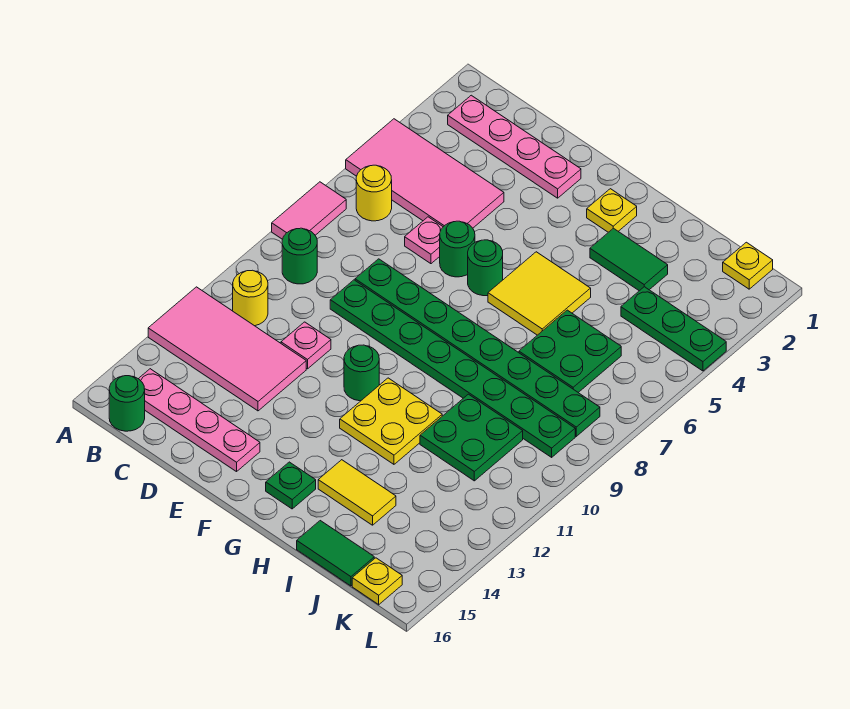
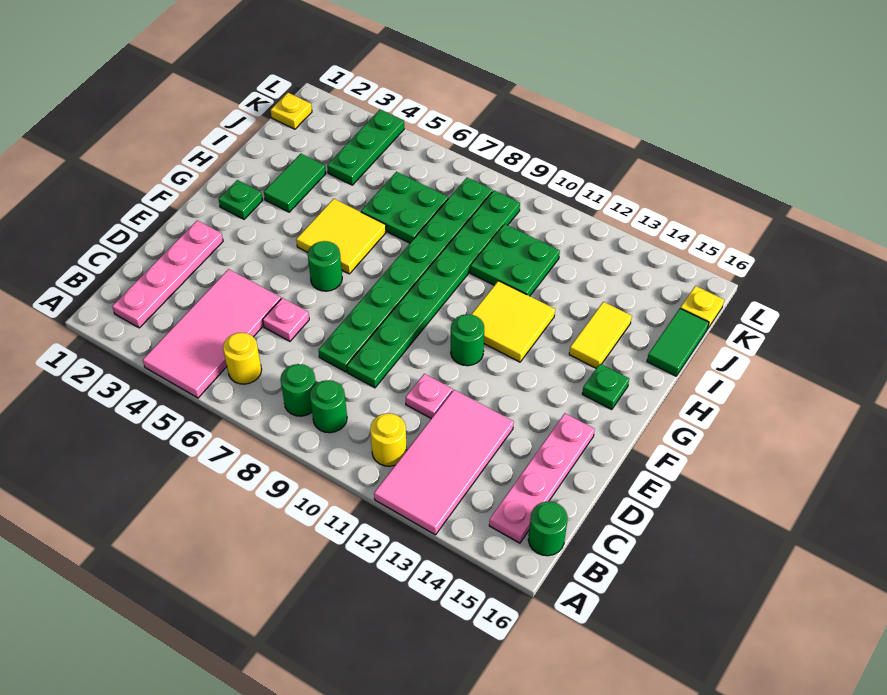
pink tile A7:A8 level 1 -> none
green round brick E6 level 1 -> green round brick B8 level 1
yellow plate G2 level 1 -> green plate G2 level 1
yellow plate G11:H12 level 1 -> yellow tile G11:H12 level 1

